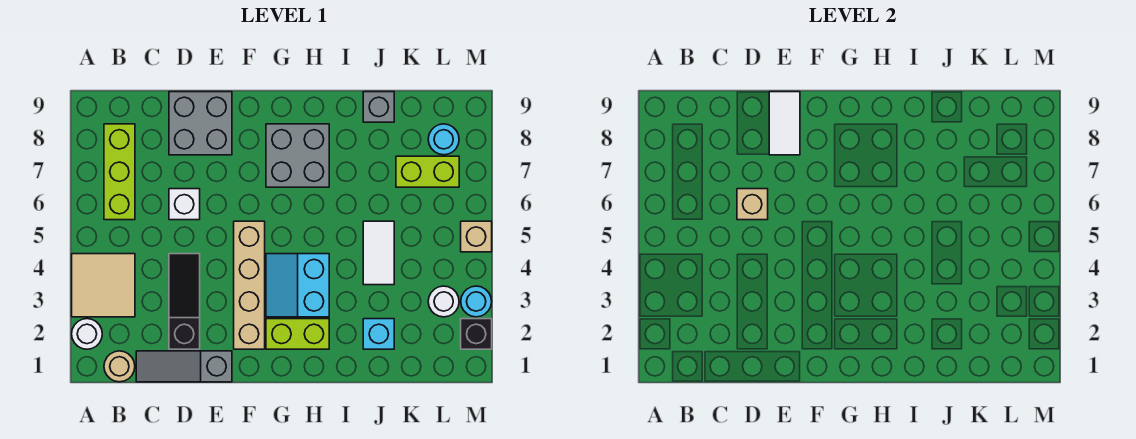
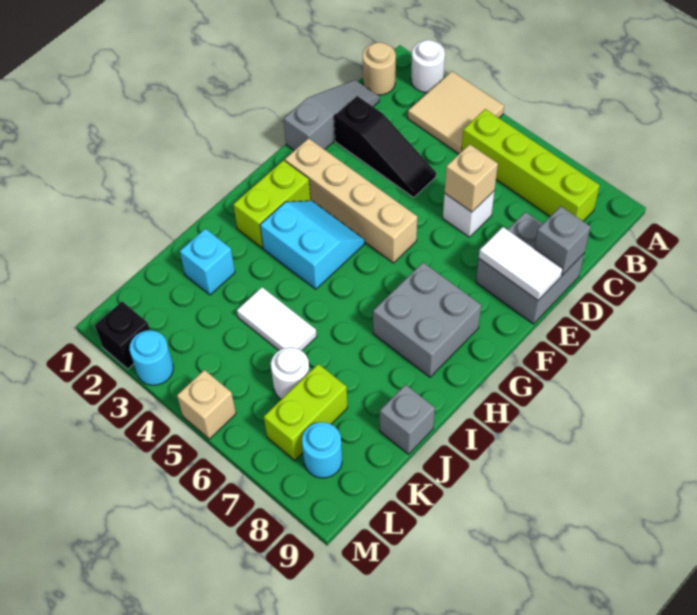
lime brick B6:B8 level 1 -> lime brick B5:B8 level 1
none -> grey brick D9 level 2
white round brick L3 level 1 -> white round brick K6 level 1

